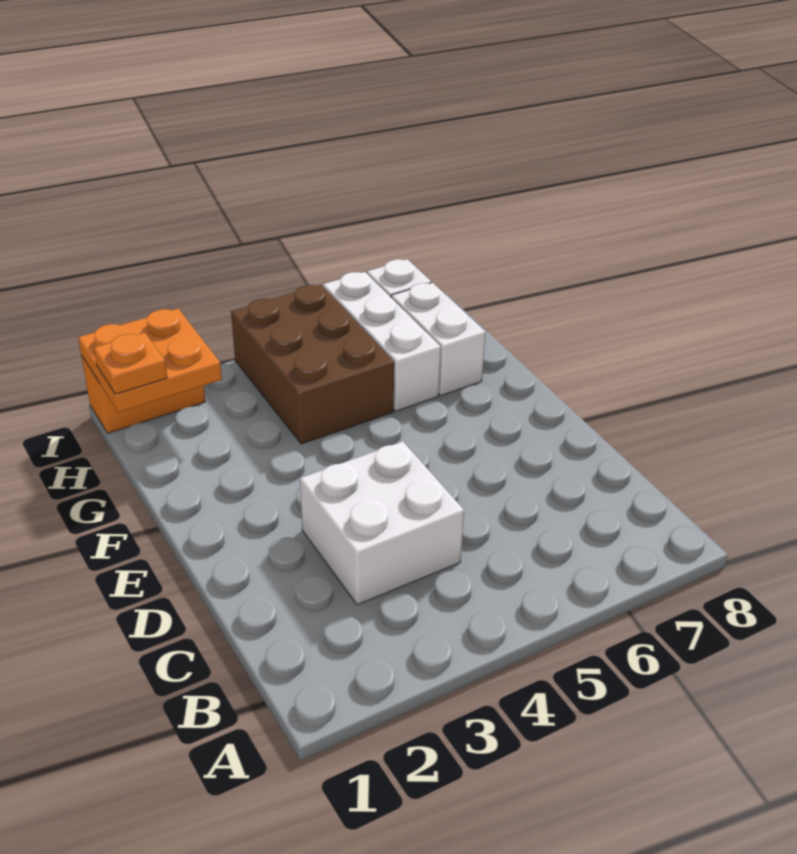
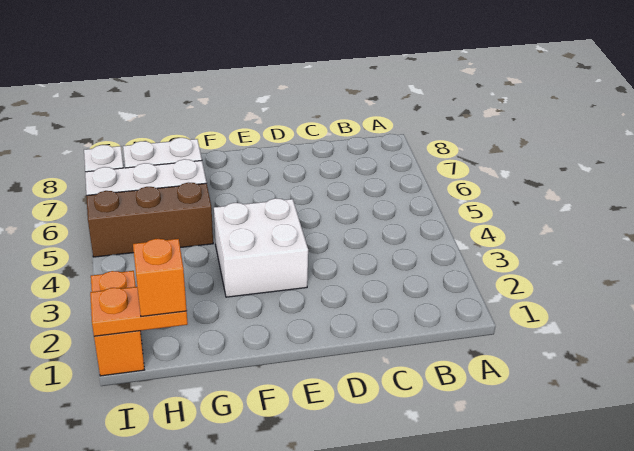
white brick C3:D4 level 1 -> white brick E3:F4 level 1
brown brick G4:I5 level 1 -> brown brick G5:I5 level 1
orange plate H1:I2 level 2 -> orange plate H1:I1 level 2
orange plate H1 level 3 -> orange brick H1 level 3

